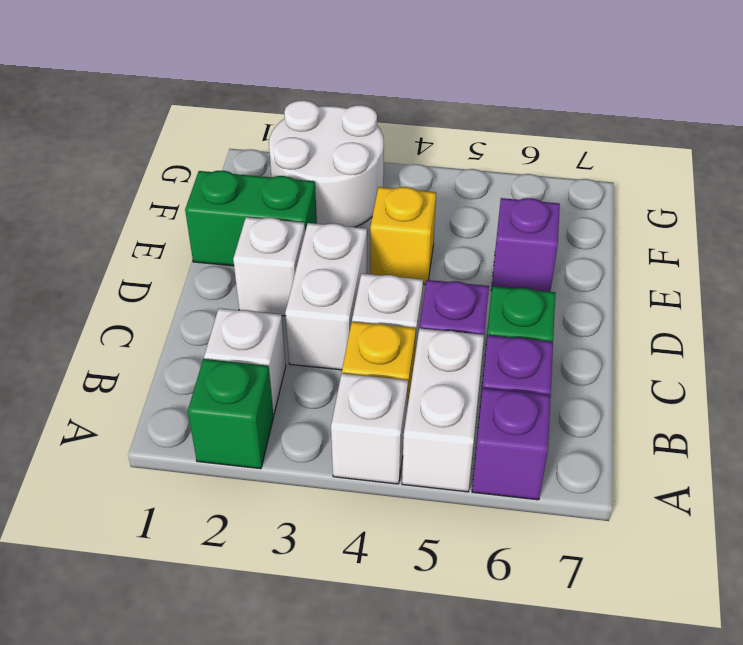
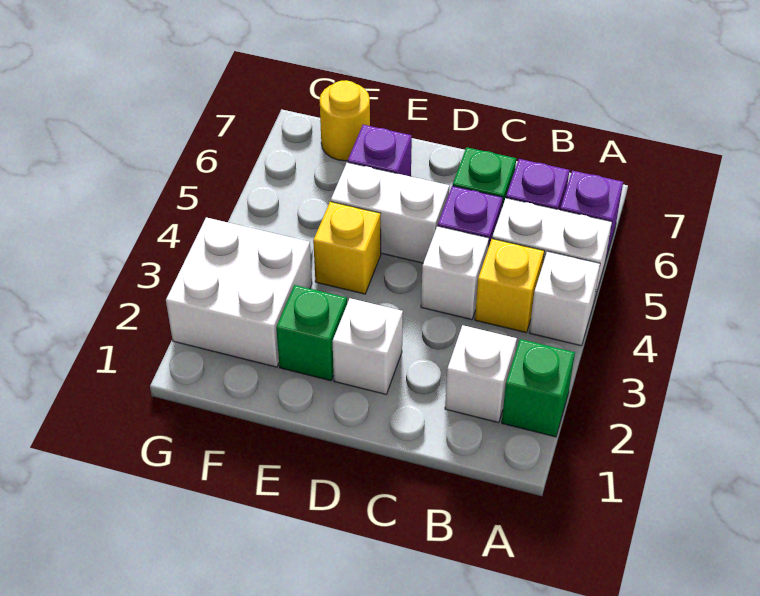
white brick C3:D3 level 1 -> white brick D5:E5 level 1
green brick E1:E2 level 1 -> green brick E2 level 1
white round brick F2:G3 level 1 -> white brick F2:G3 level 1
none -> yellow round brick F7 level 1

